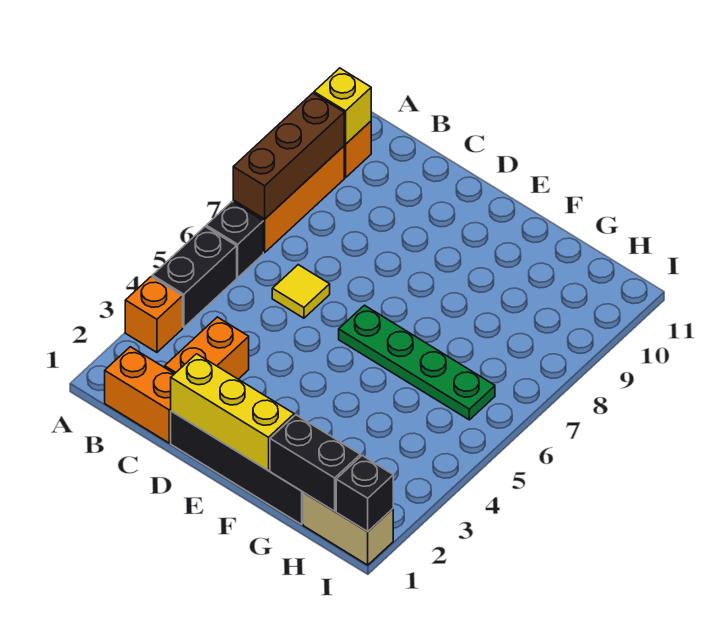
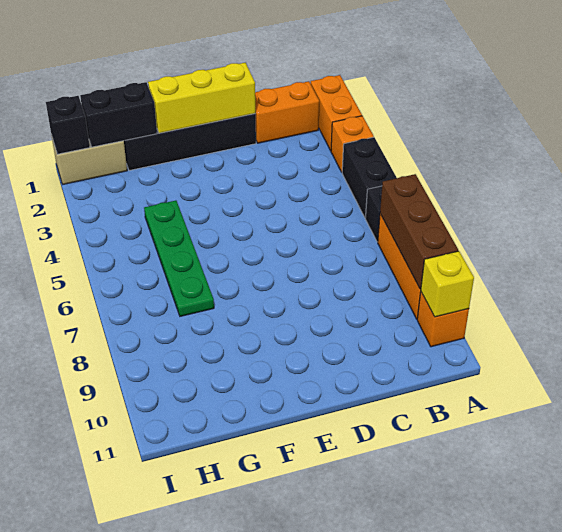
orange brick C2:C3 level 1 -> orange brick A1:A2 level 1
yellow tile C6 level 1 -> none
green plate E6:H6 level 1 -> green plate G4:G7 level 1

